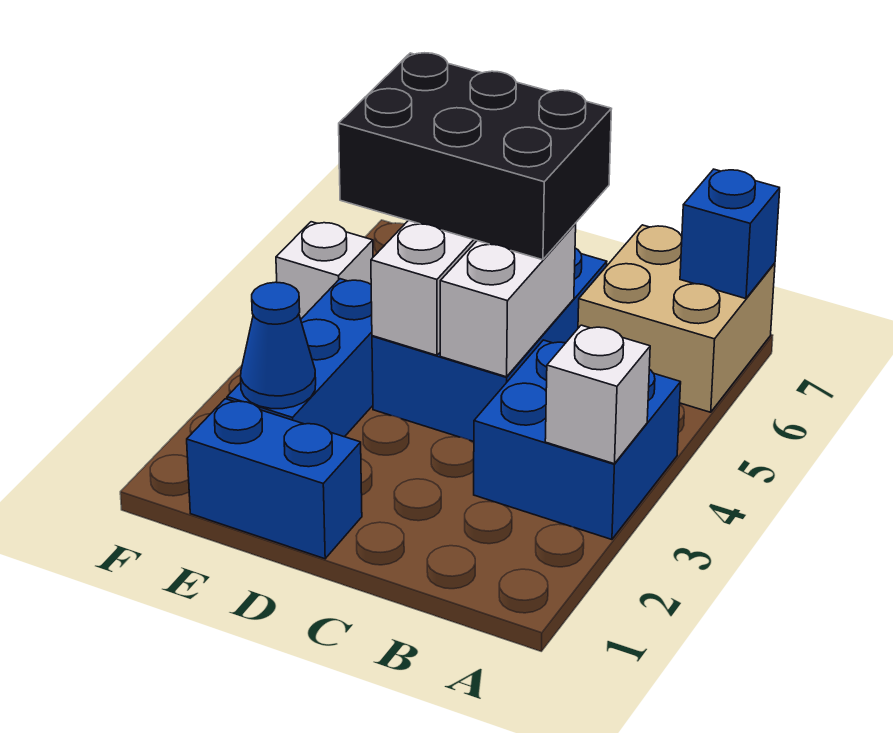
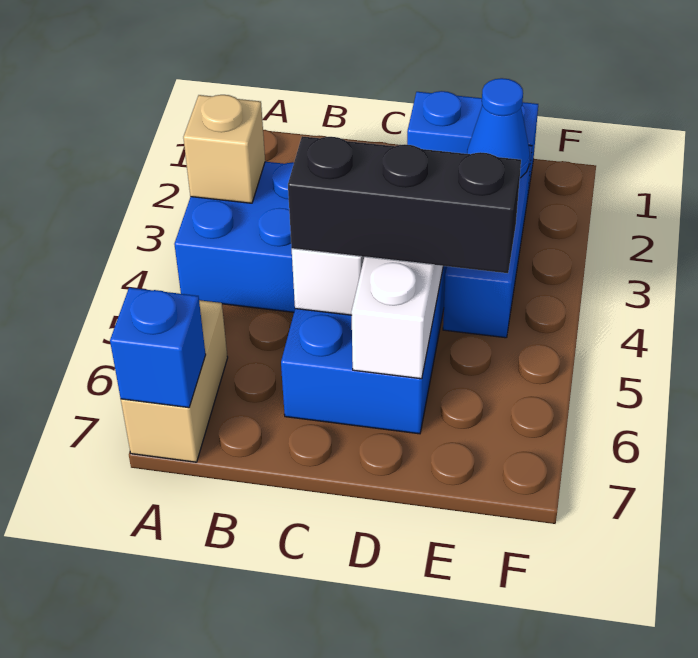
white brick A3 level 2 -> tan brick A3 level 2
tan brick A6:B7 level 1 -> tan brick A6:A7 level 1
black brick C5:E6 level 3 -> black brick C5:E5 level 3
white brick F5 level 1 -> none

